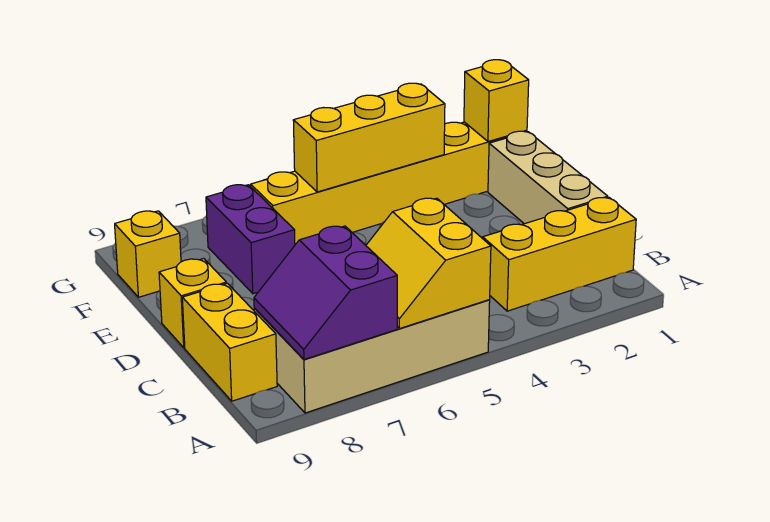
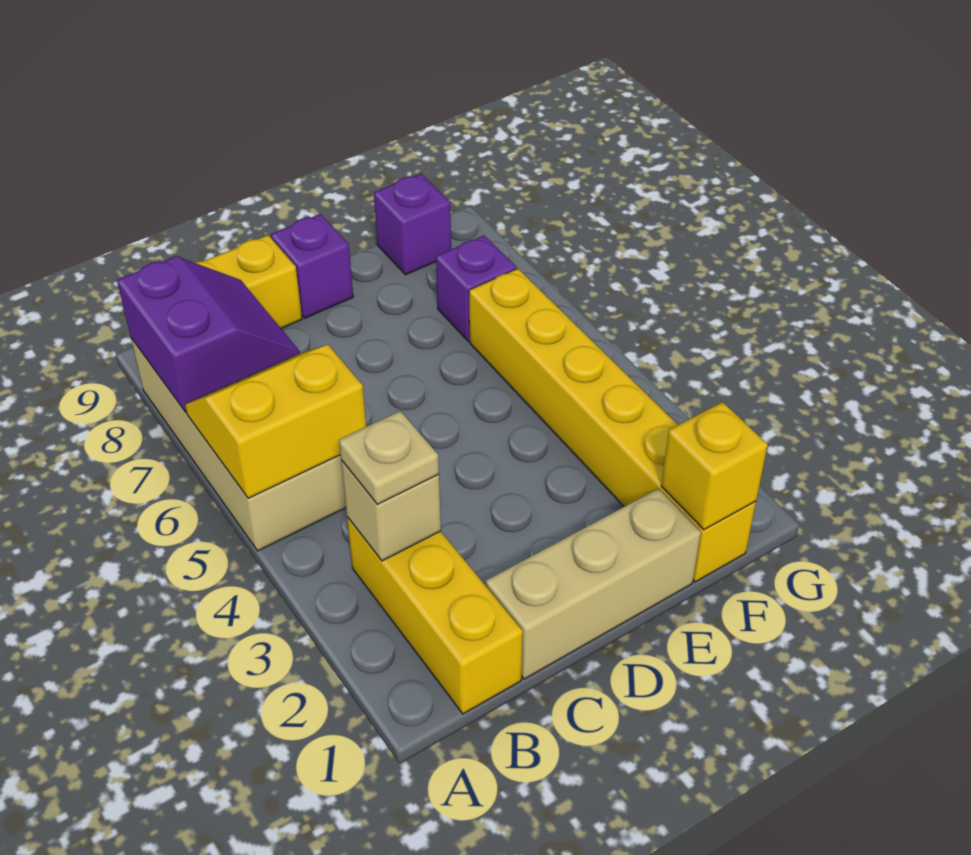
purple slope A7:B8 level 2 top 7 -> purple slope A7:B8 level 2 top A
none -> tan brick B3 level 2
none -> tan plate B3 level 3
yellow brick D9 level 1 -> purple brick D9 level 1
purple brick E7:F7 level 1 -> purple brick F7 level 1
yellow brick F3:F5 level 2 -> none
yellow brick F9 level 1 -> purple brick F9 level 1

